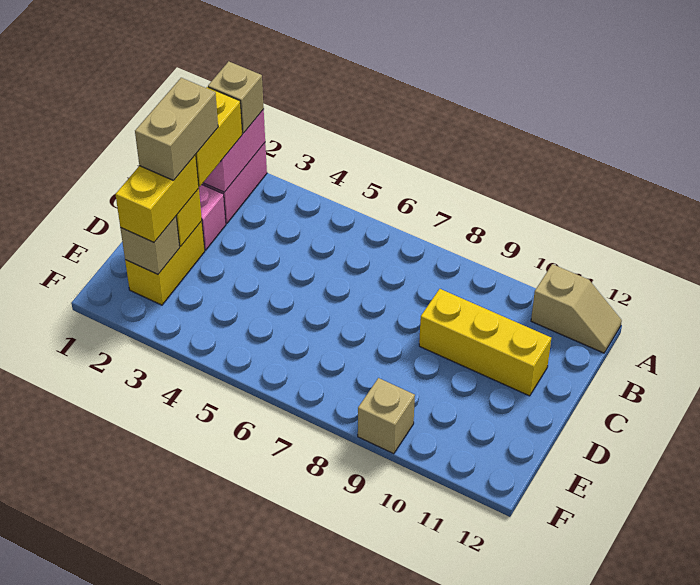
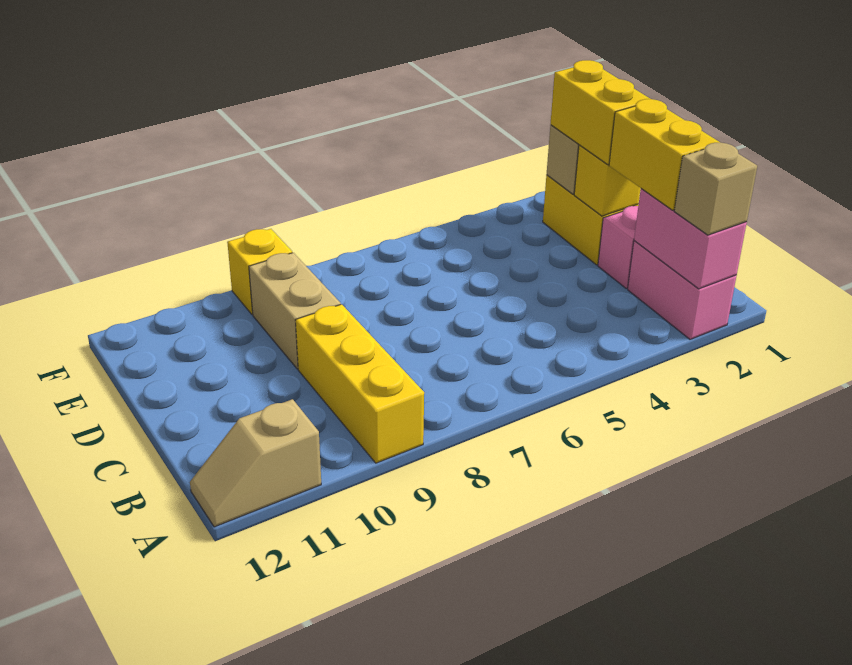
tan brick C2:D2 level 4 -> tan brick D9:E9 level 1
yellow brick C9:C11 level 1 -> yellow brick A9:C9 level 1
tan brick F9 level 1 -> yellow brick F9 level 1

